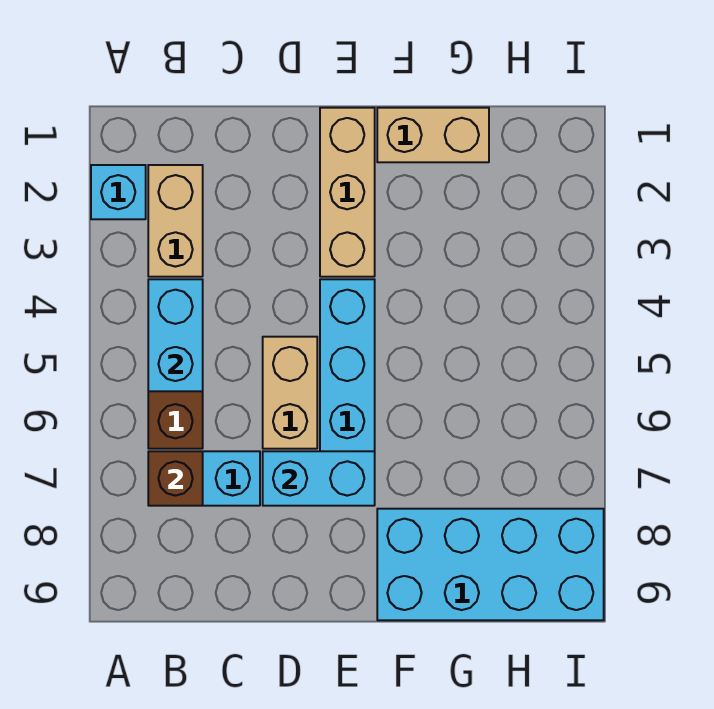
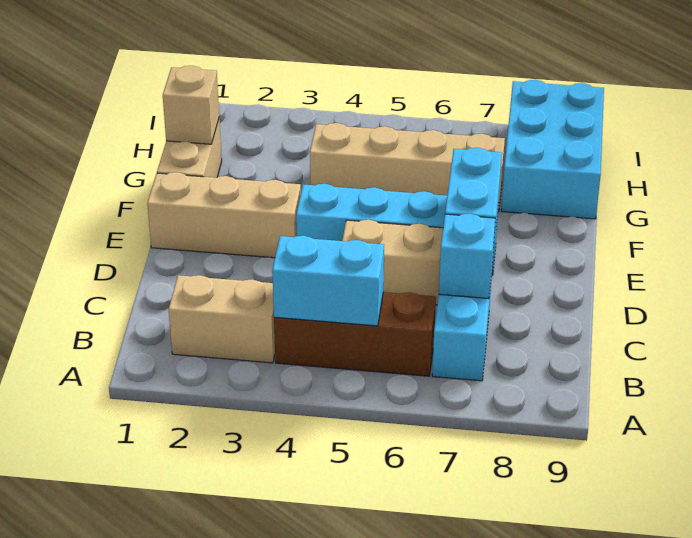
cyan brick A2 level 1 -> cyan brick C7 level 2
brown brick B7 level 2 -> none
cyan brick F8:I9 level 1 -> cyan brick G8:I9 level 1
none -> tan brick G1 level 2
none -> tan brick G4:G7 level 1

